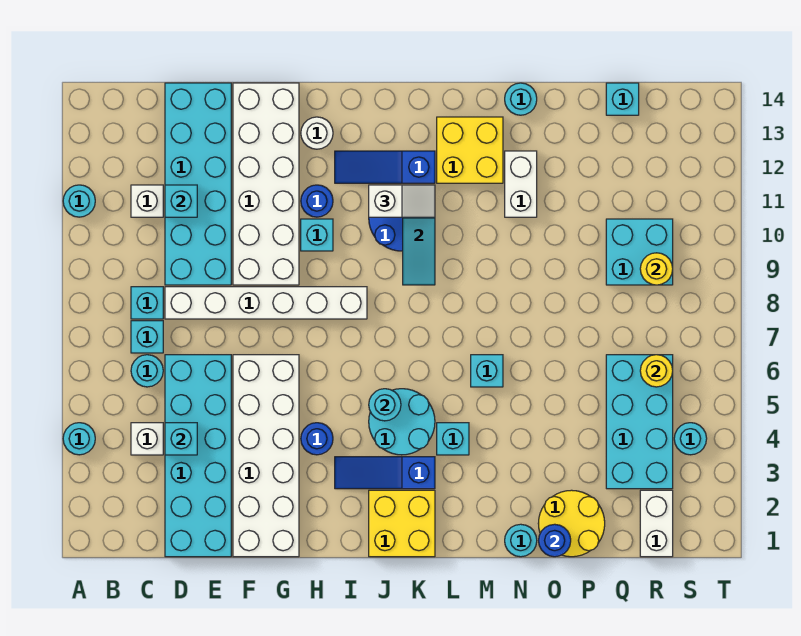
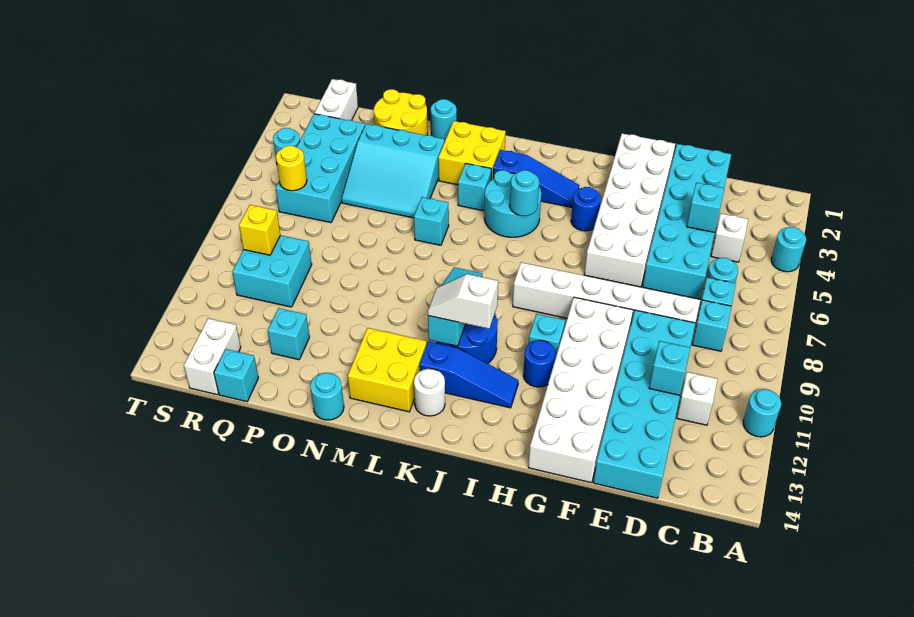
white round brick H13 level 1 -> white round brick K13 level 1
yellow brick J1:K2 level 1 -> yellow brick L2:M3 level 1
none -> cyan slope N3:P5 level 1 top 3
white brick N11:N12 level 1 -> white brick R13:R14 level 1
blue round brick O1 level 2 -> none
none -> cyan brick P12 level 1
yellow round brick R9 level 2 -> yellow brick R9 level 2

